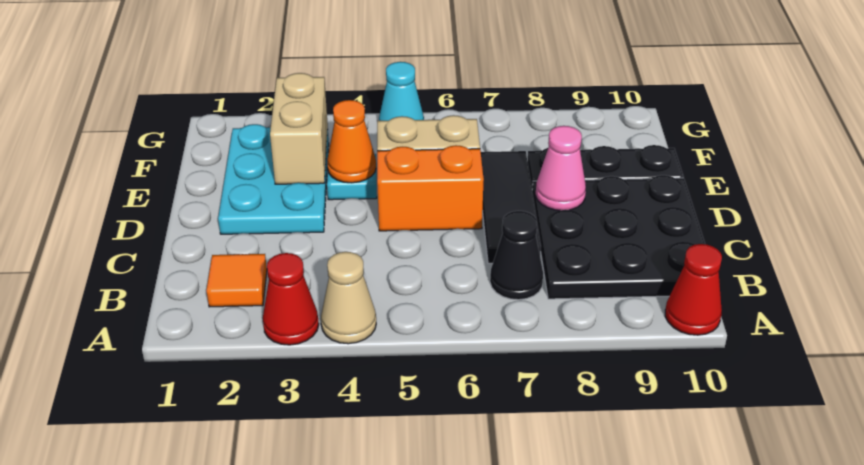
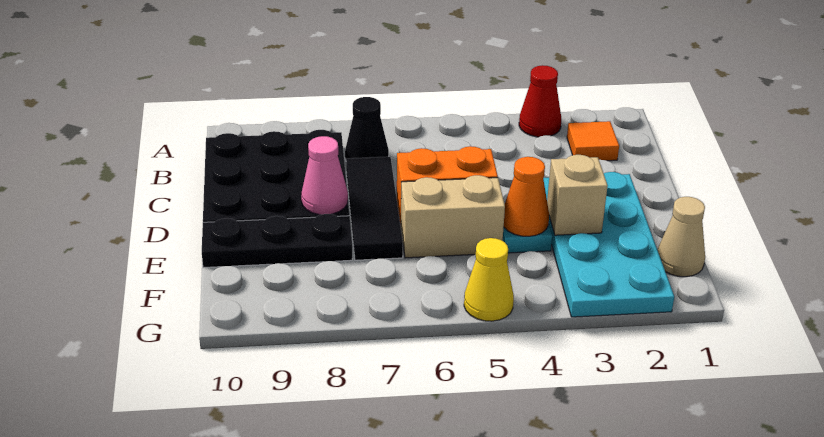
tan cone A4 level 1 -> tan cone F1 level 1
red cone A10 level 1 -> none
cyan plate D2:F3 level 1 -> cyan plate D2:G3 level 1
tan brick E3:F3 level 2 -> tan brick E3 level 2
cyan cone G5 level 1 -> yellow cone G5 level 1

